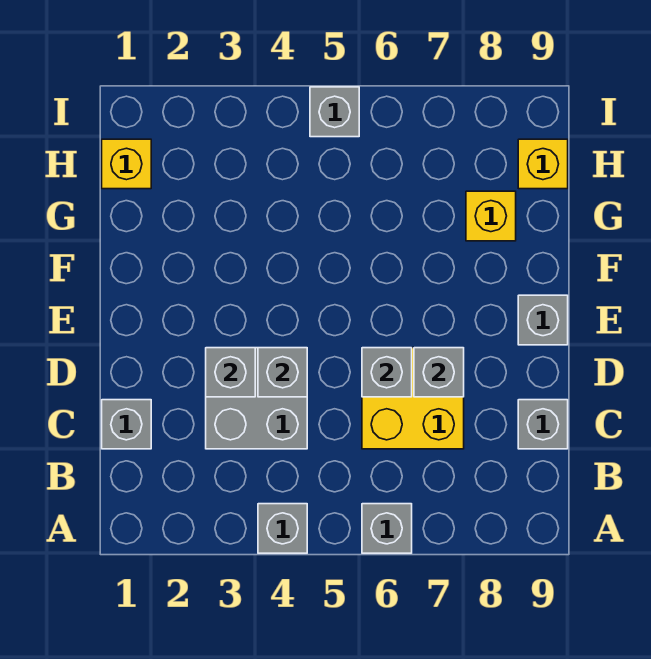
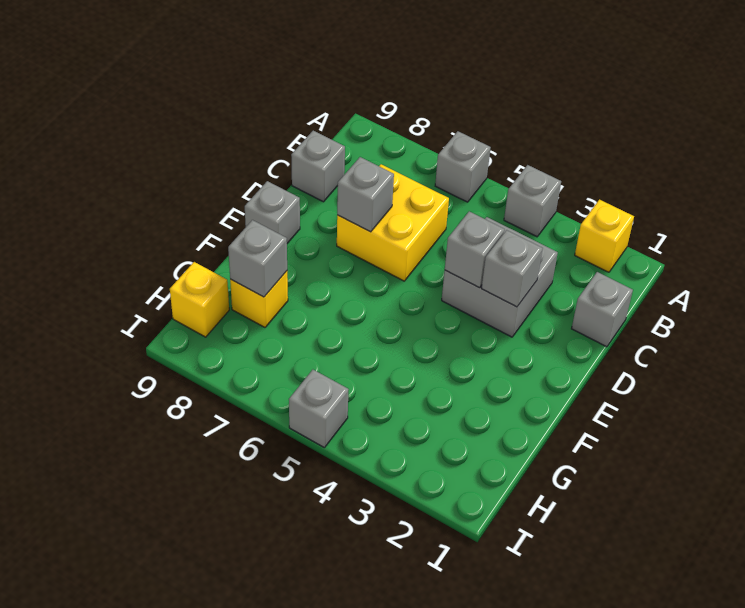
grey brick D6 level 2 -> grey brick G8 level 2
yellow brick H1 level 1 -> yellow brick A2 level 1

